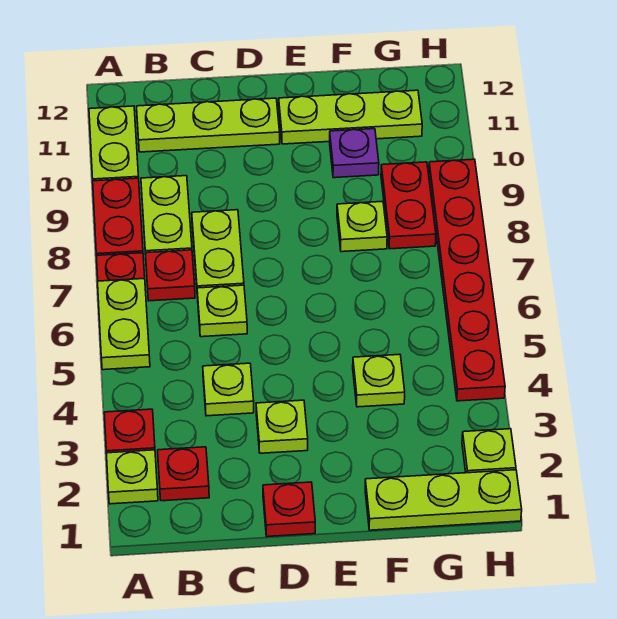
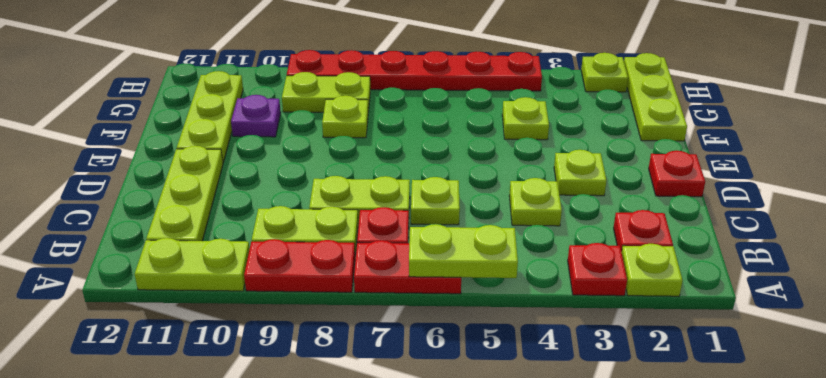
red plate G8:G9 level 1 -> lime plate G8:G9 level 1

